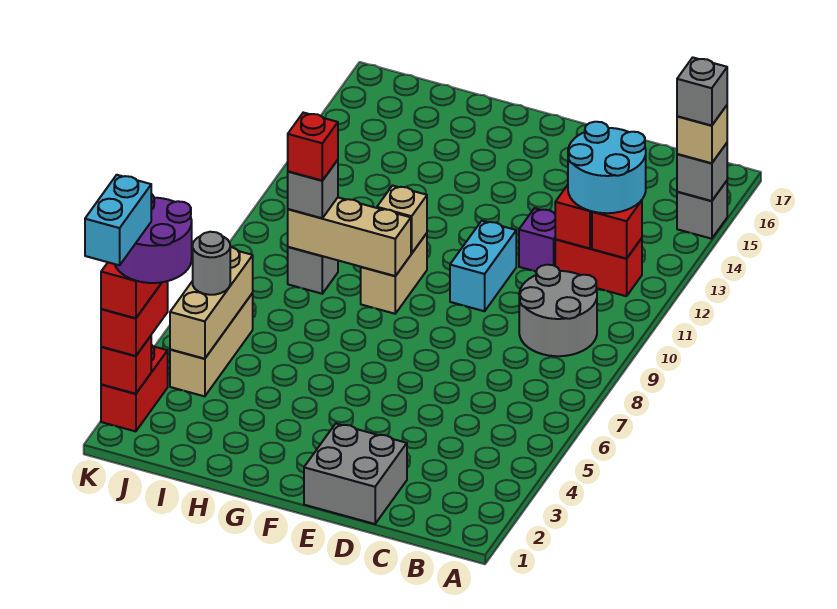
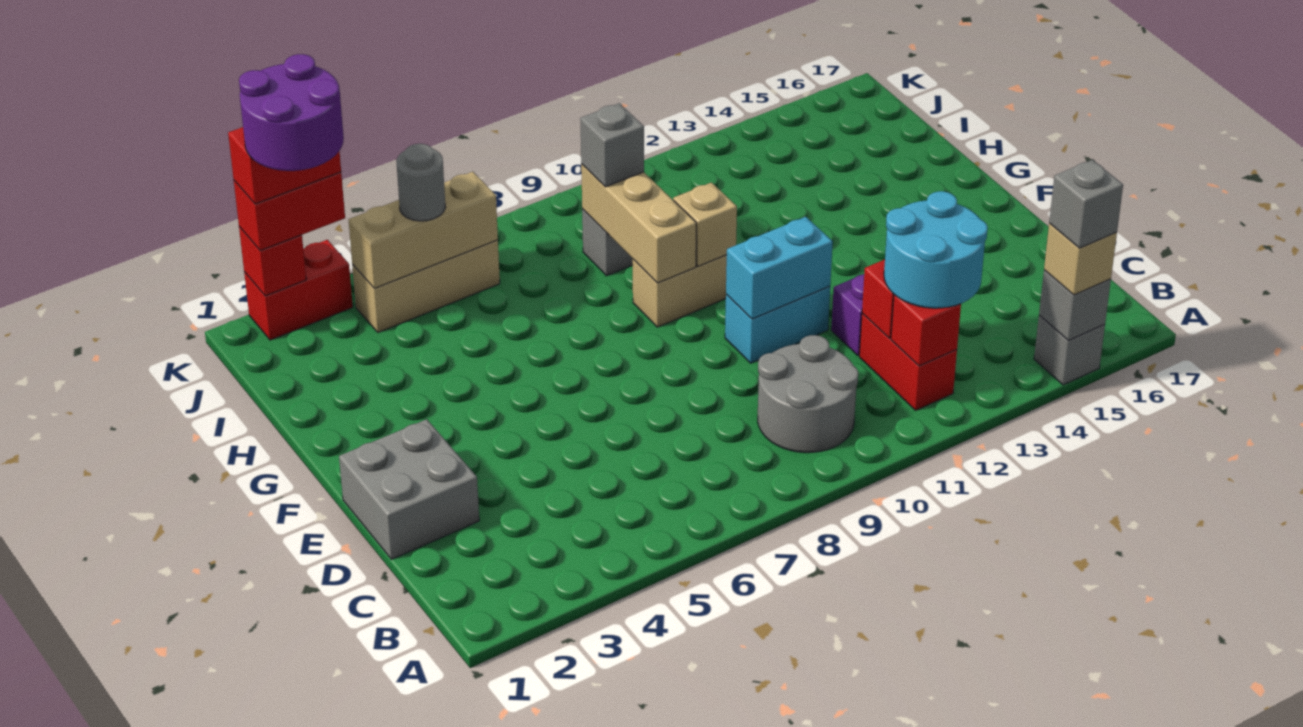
red brick I9 level 4 -> none
cyan brick K1:K2 level 6 -> cyan brick E10:E11 level 2

